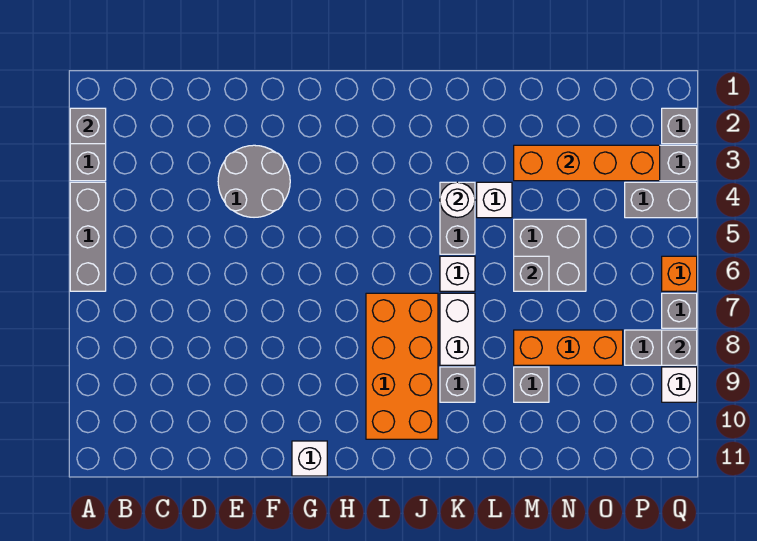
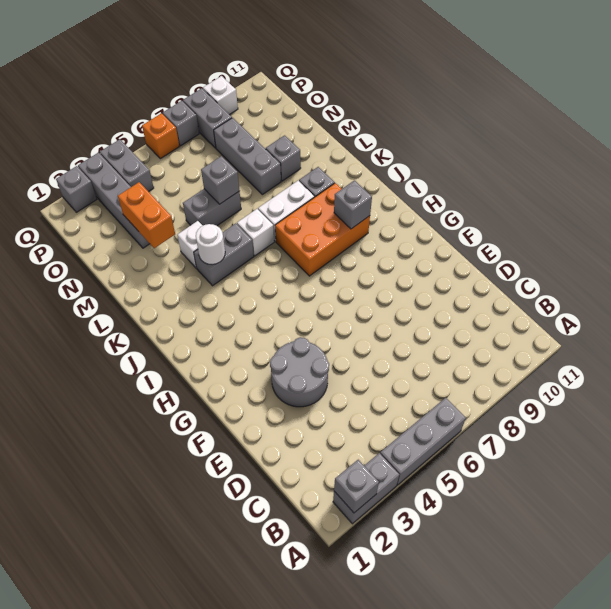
white brick G11 level 1 -> none
orange brick I7:J10 level 1 -> orange brick I7:J9 level 1
orange brick M3:P3 level 2 -> orange brick M3:N3 level 2
grey brick M5:N6 level 1 -> grey brick M5:M6 level 1
orange brick M8:O8 level 1 -> grey brick M8:O8 level 1
grey brick Q8 level 2 -> grey brick I9 level 2

